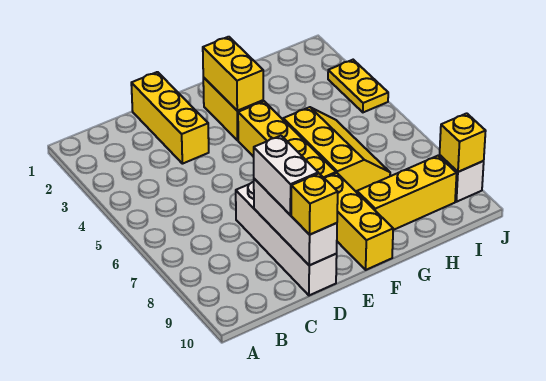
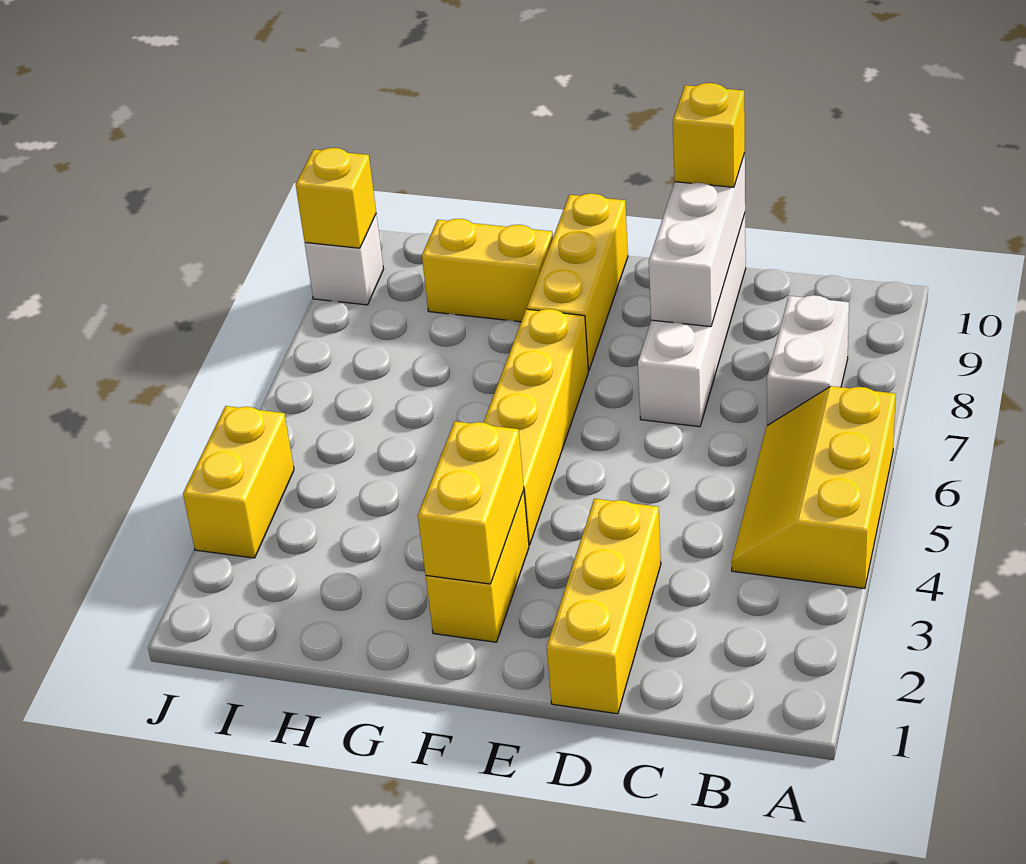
white brick D8:D9 level 3 -> white brick B7:B8 level 1
yellow slope G5:H7 level 1 top G -> yellow slope A4:B6 level 1 top A
yellow brick G9:I9 level 1 -> yellow brick G9:H9 level 1
yellow plate J3:J4 level 1 -> yellow brick J3:J4 level 1

